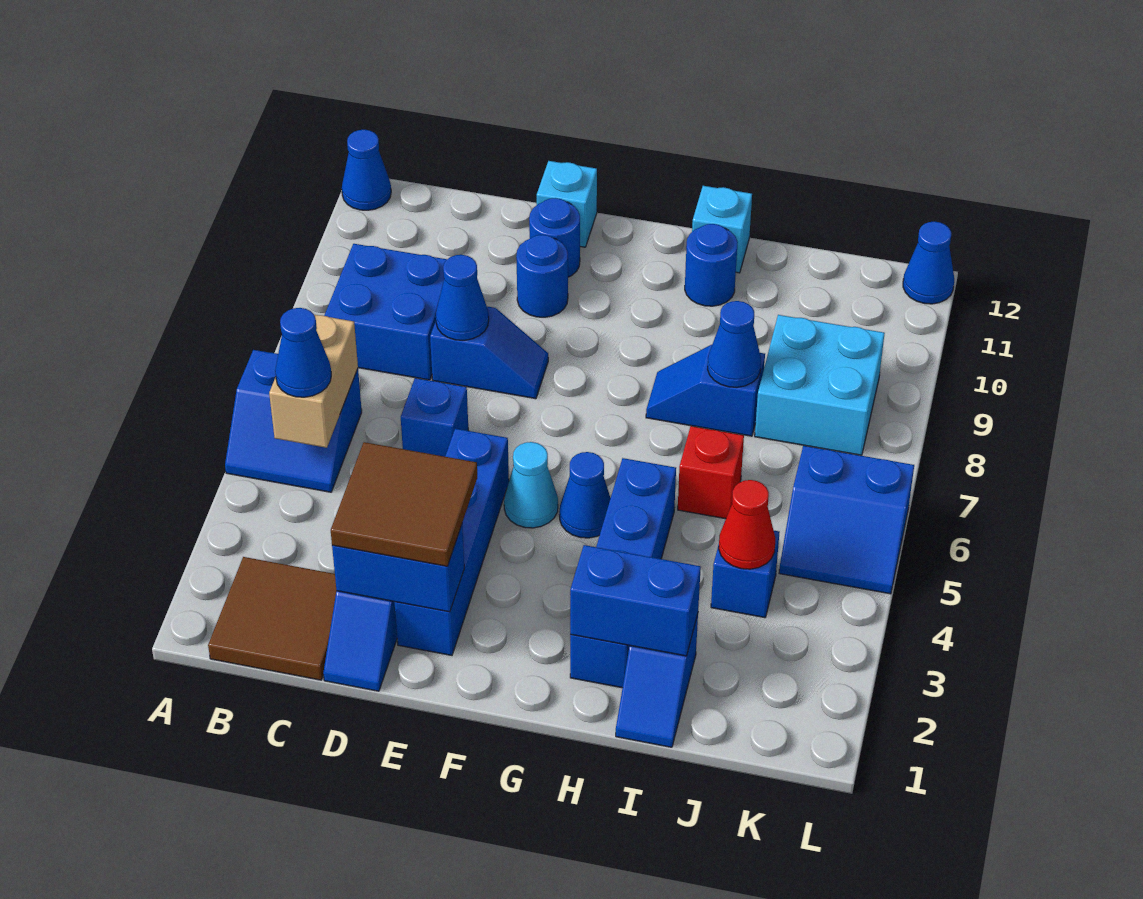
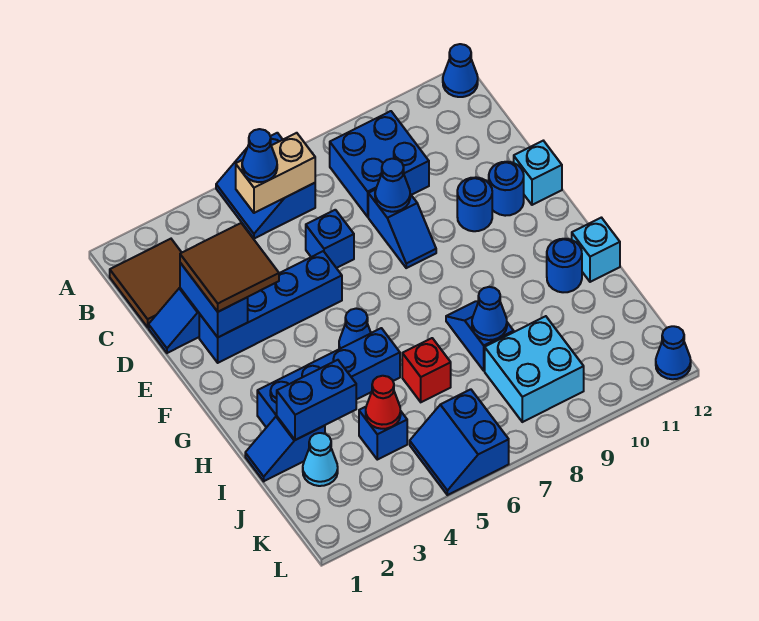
cyan cone F5 level 1 -> cyan cone J2 level 1
blue brick H2:I2 level 2 -> blue brick I2:I3 level 2

